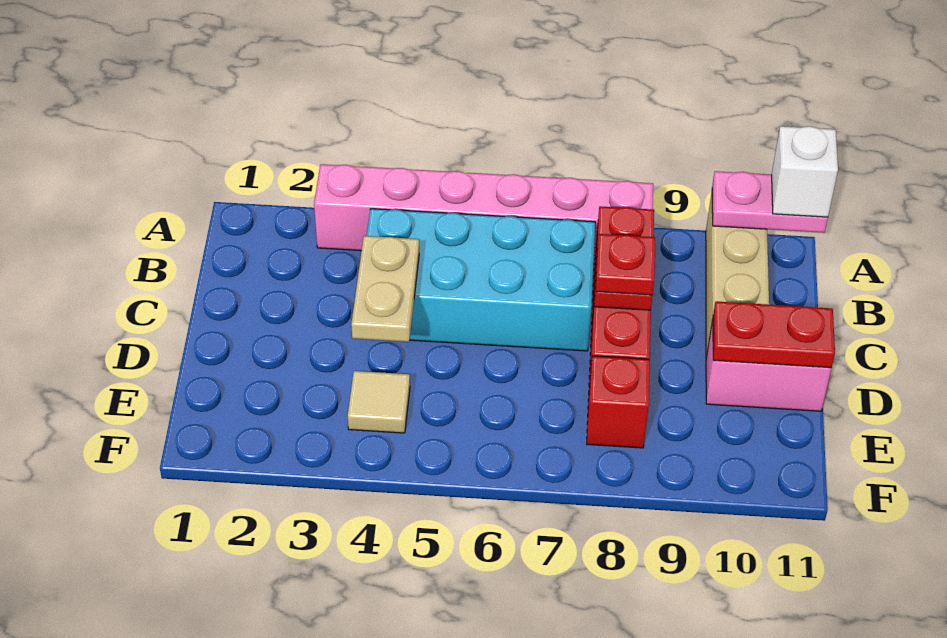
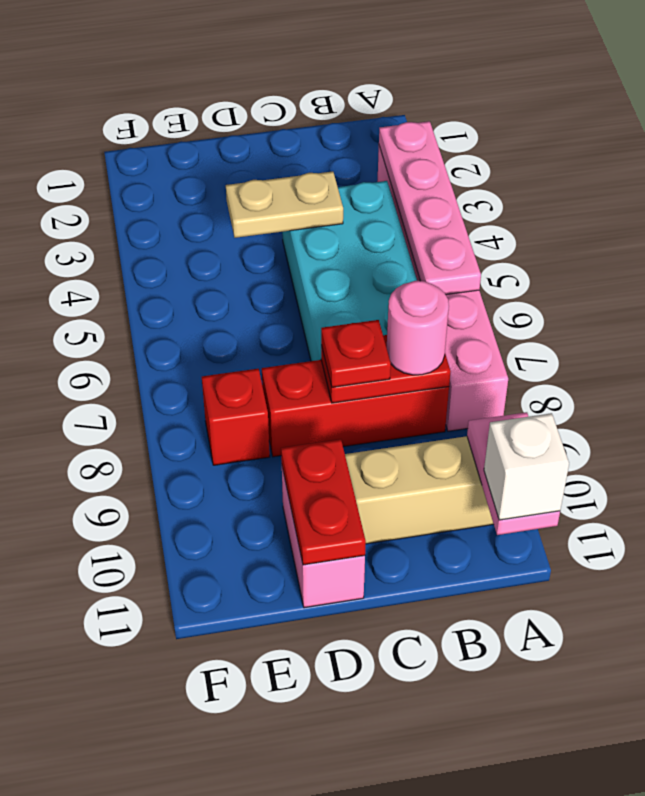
none -> pink plate A3:A6 level 2
none -> pink round brick B8 level 3
tan tile E4 level 1 -> none

